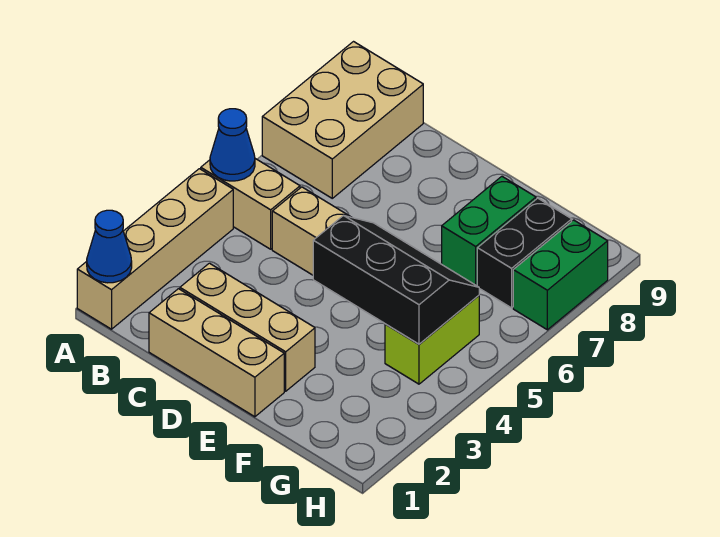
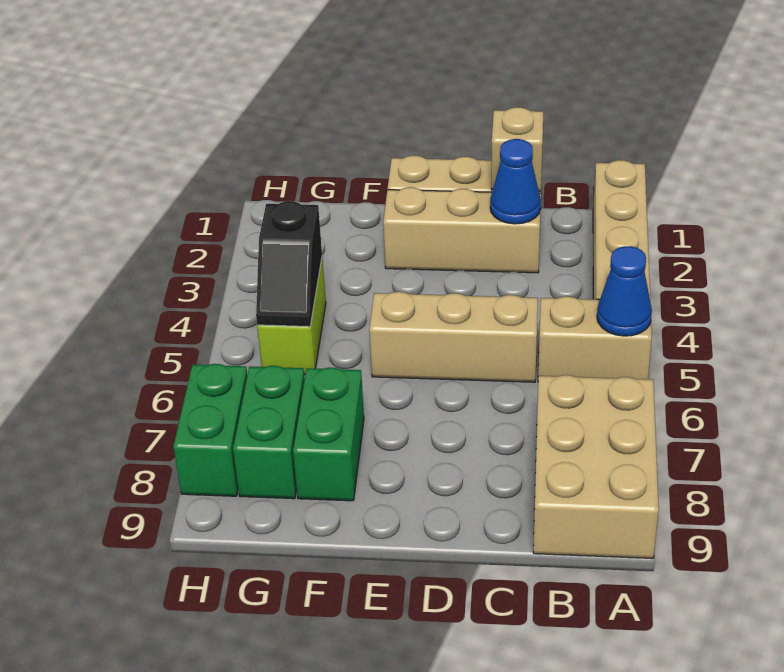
blue cone A1 level 2 -> blue cone C2 level 2
none -> tan brick C1 level 2
black slope E4:G5 level 2 top 4 -> black slope G4:G5 level 2 top 4
black brick G7:G8 level 1 -> green brick G7:G8 level 1

